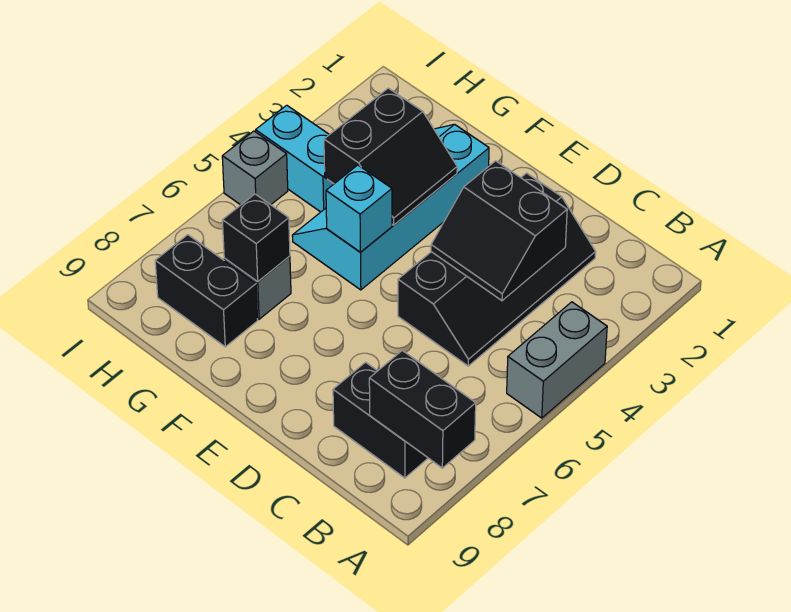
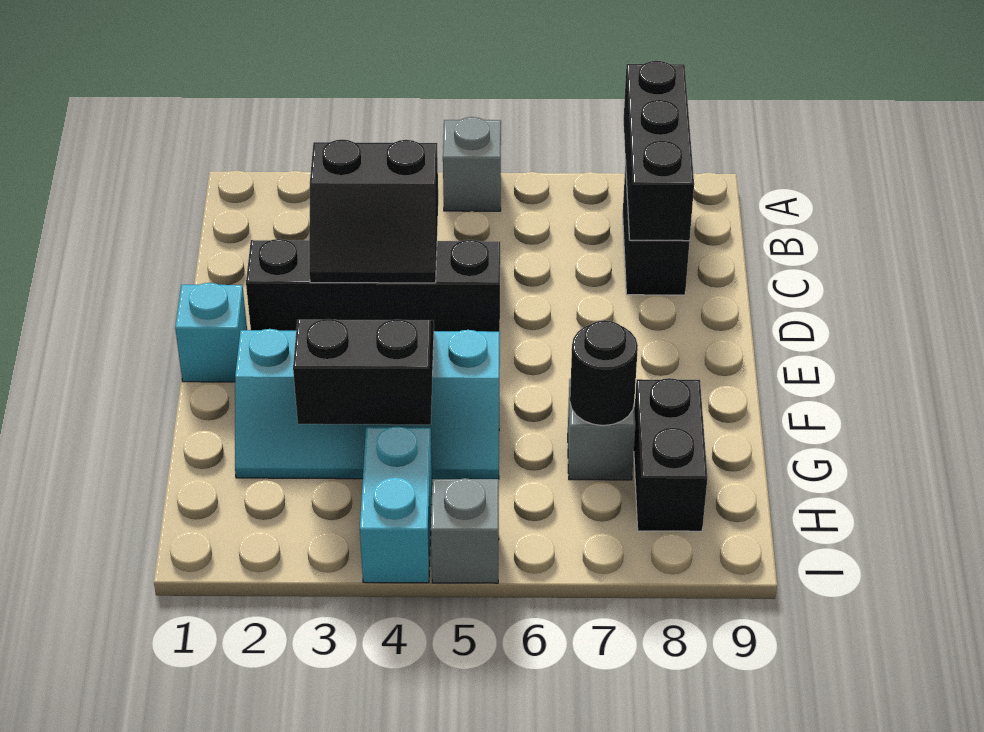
grey brick A4:A5 level 1 -> grey brick A5 level 1
black brick A8:B8 level 2 -> black brick A8:C8 level 2
black slope C3:D4 level 2 top 3 -> black slope C3:D4 level 2 top C
cyan brick F5 level 2 -> cyan brick E1 level 1
black brick G7 level 2 -> black round brick G7 level 2

